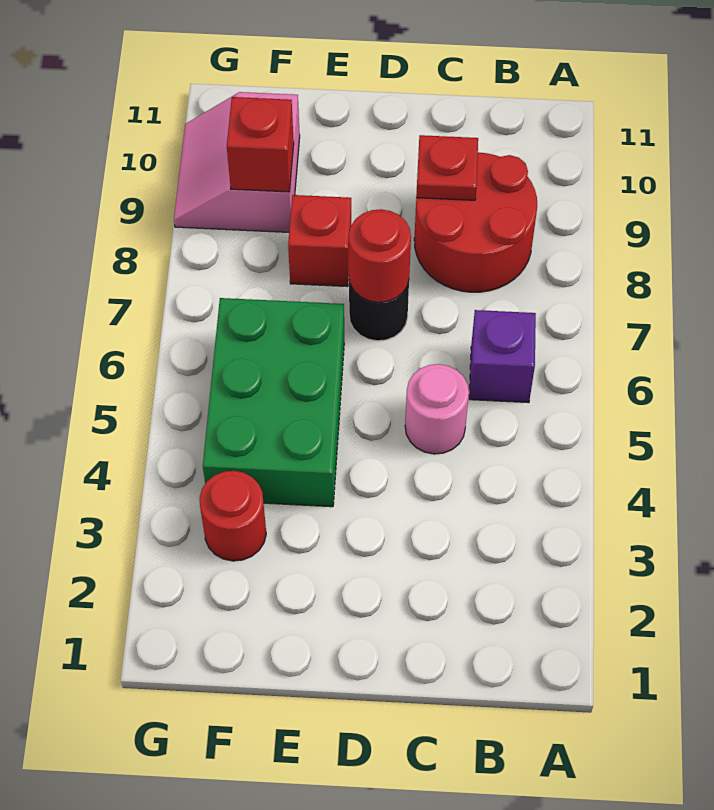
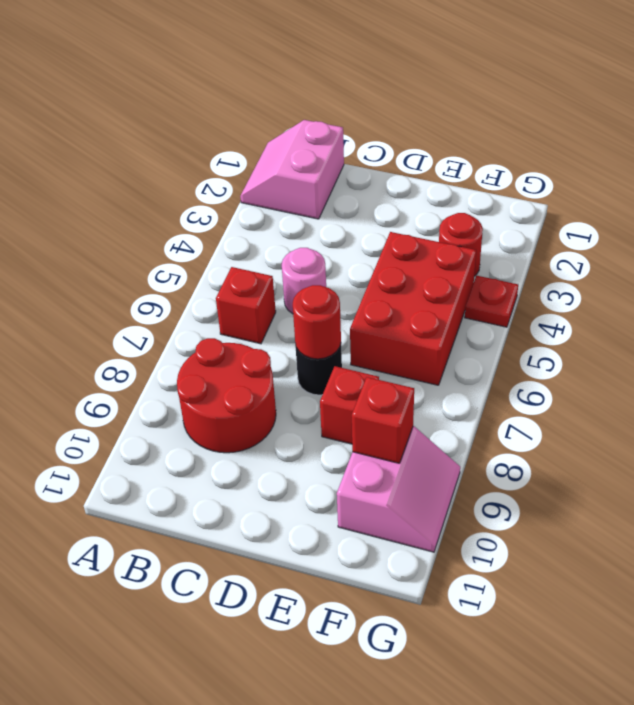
none -> pink slope A1:B2 level 1 top B
purple brick B6 level 1 -> red brick B6 level 1
red plate C9 level 2 -> red plate G4 level 1
green brick E4:F6 level 1 -> red brick E4:F6 level 1

